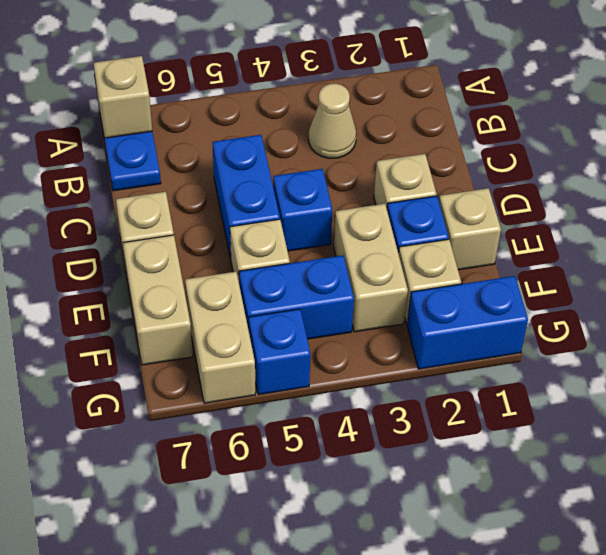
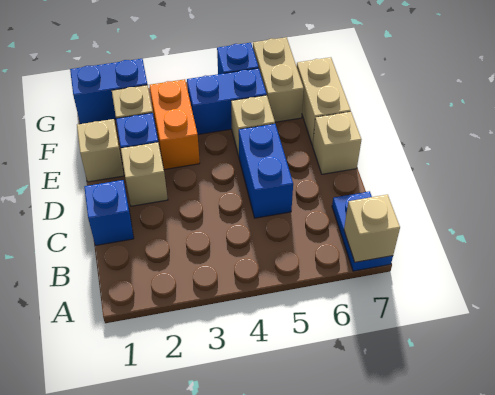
tan cone B3 level 1 -> none
blue brick D4 level 1 -> blue brick C1 level 1
tan brick E3:F3 level 1 -> orange brick E3:F3 level 1

